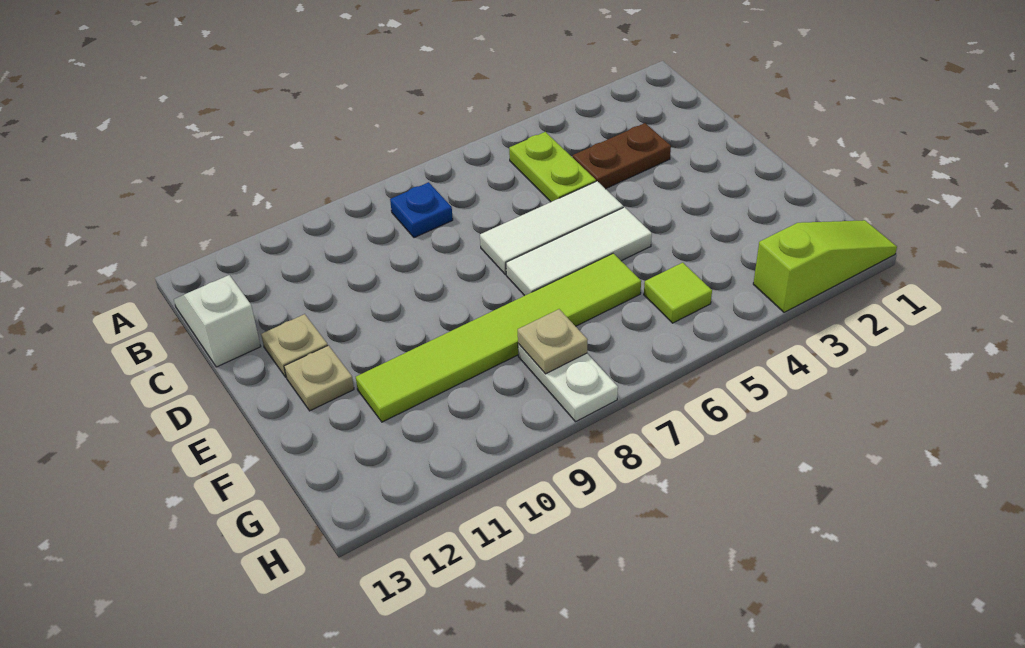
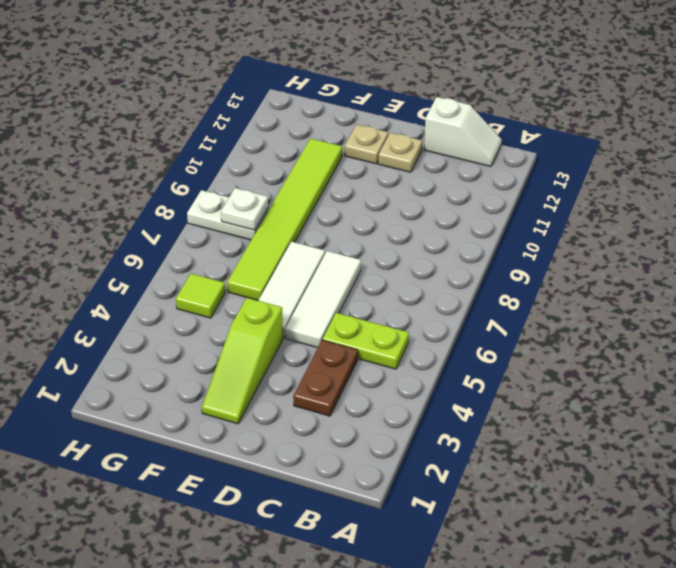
blue plate B8 level 1 -> none
tan plate G8 level 2 -> white plate G8 level 2
lime slope H1:H3 level 1 top 3 -> lime slope E2:E4 level 1 top 4

